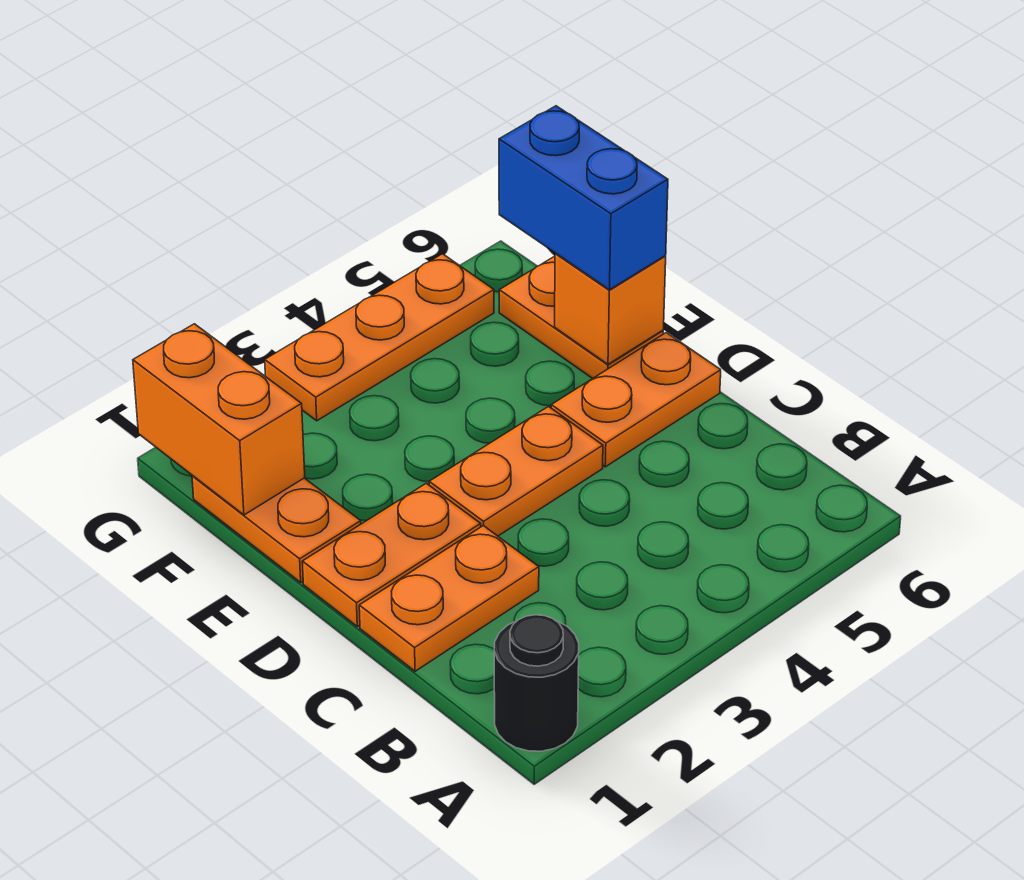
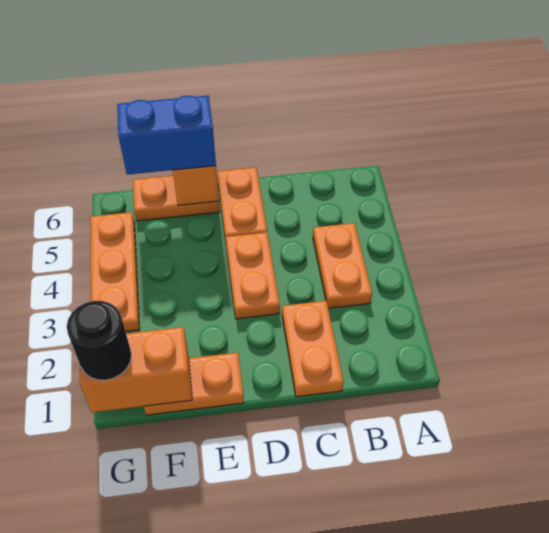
black round brick A1 level 1 -> black round brick G1 level 3
orange plate D1:D2 level 1 -> orange plate B3:B4 level 1

